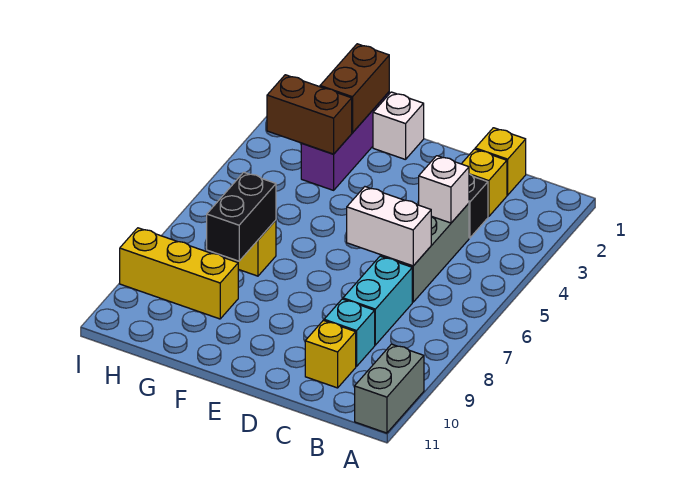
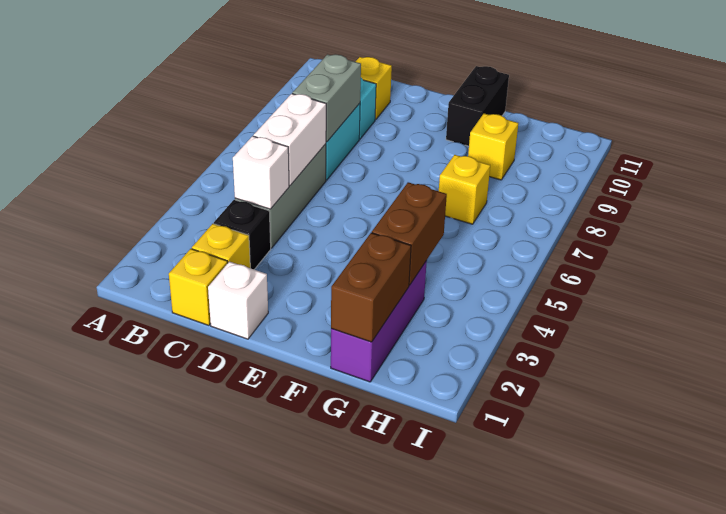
grey brick A10:A11 level 1 -> grey brick C7:C8 level 2
white brick C6:D6 level 2 -> white brick C5:C6 level 2
white brick F1 level 1 -> white brick D1 level 1
brown brick G3:H3 level 2 -> brown brick G3:G4 level 2
black brick G7:G8 level 2 -> black brick F10:F11 level 1
yellow brick G9:I9 level 1 -> yellow brick G9 level 1

